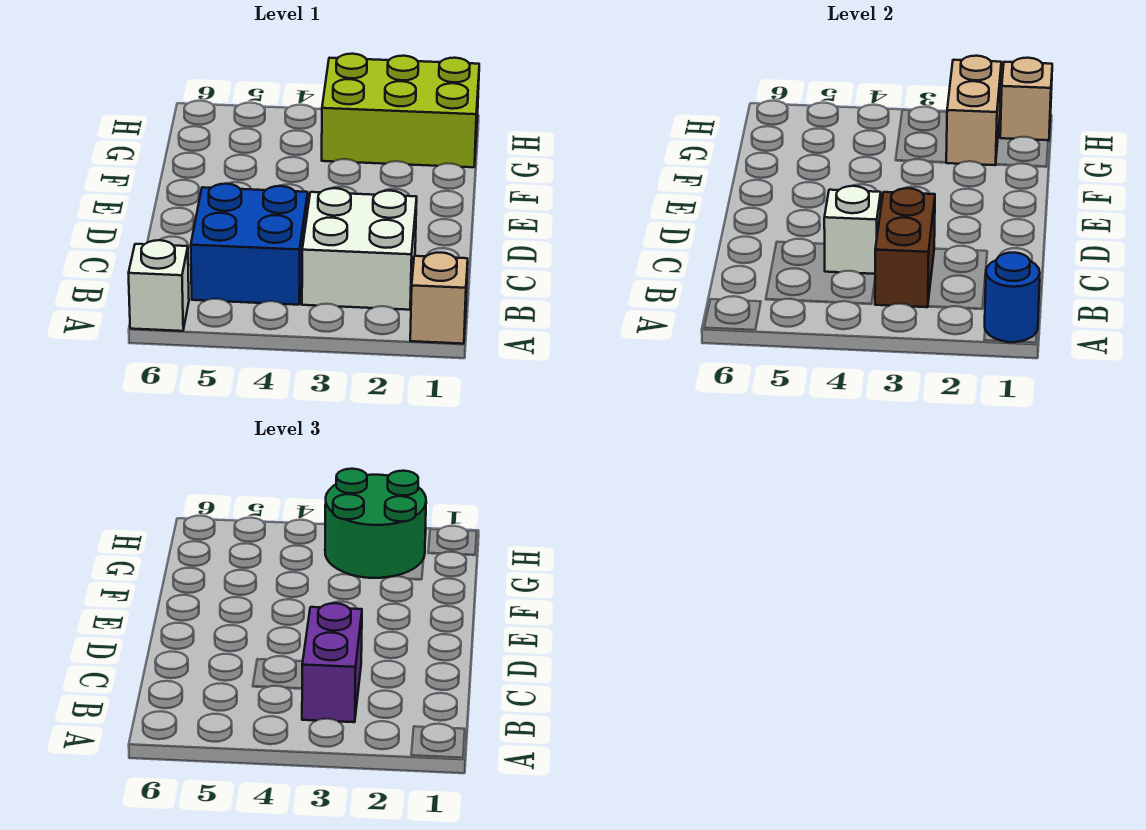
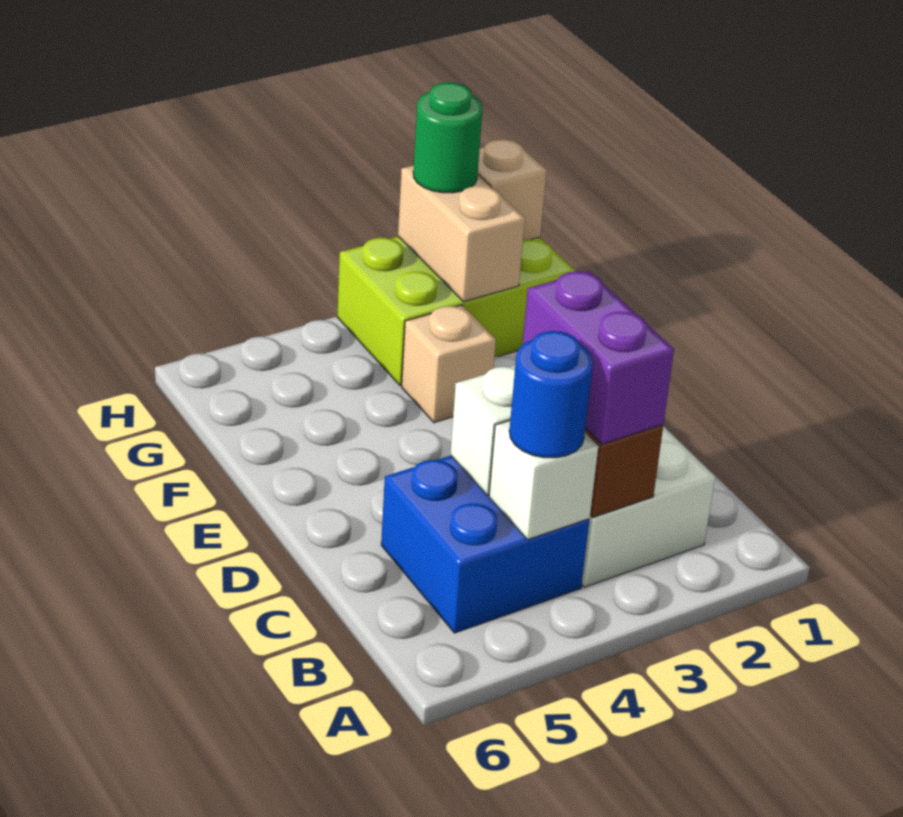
tan brick A1 level 1 -> tan brick F3 level 1
blue round brick A1 level 2 -> blue round brick B4 level 3
white brick A6 level 1 -> white brick B4 level 2
green round brick G2:H3 level 3 -> green round brick H2 level 3

